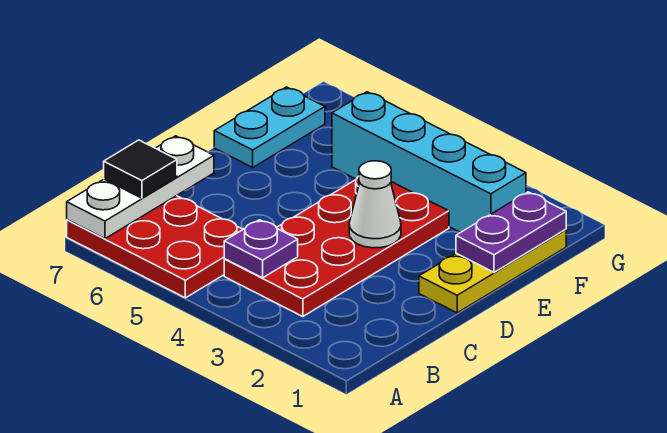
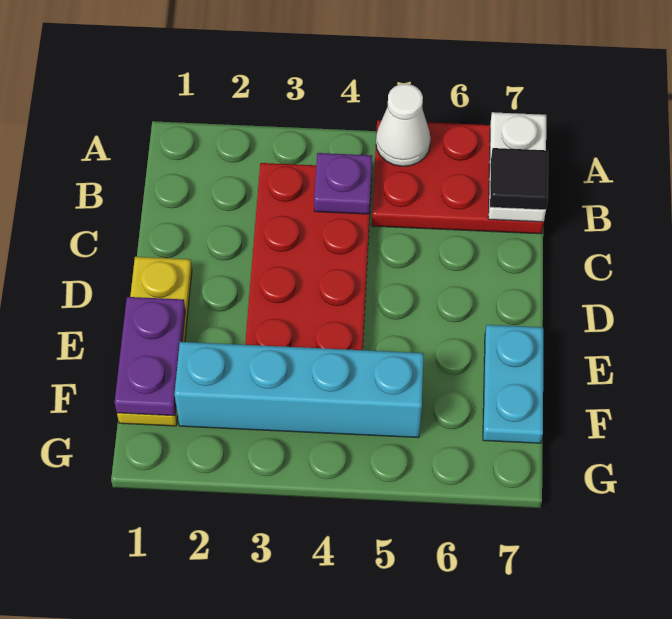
white plate A7:C7 level 2 -> white plate A7:B7 level 2
white cone D3 level 2 -> white cone A5 level 2

